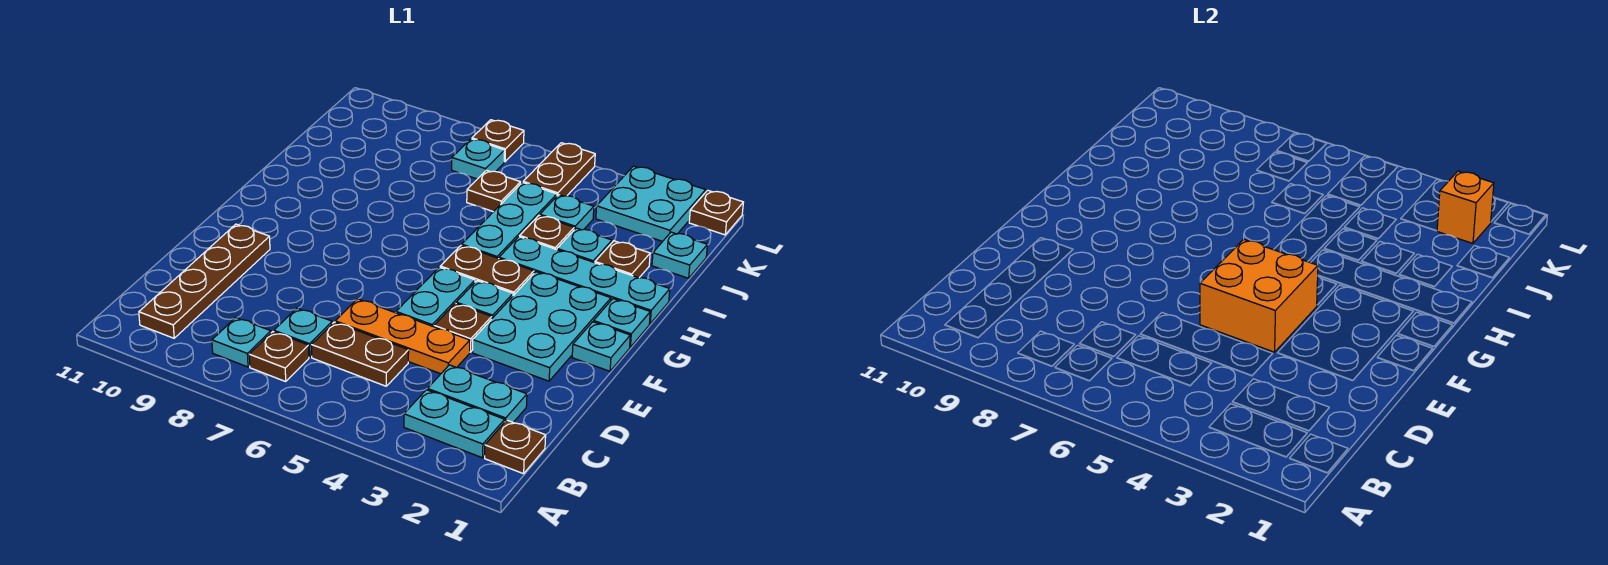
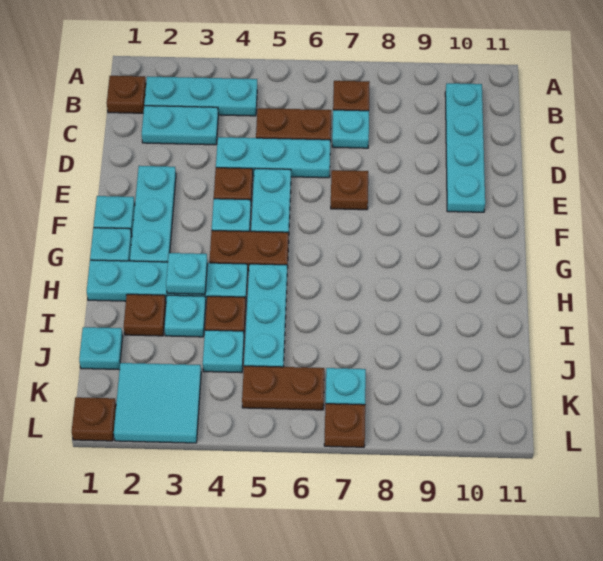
cyan plate B2:B3 level 1 -> cyan plate B2:B4 level 1
cyan plate B8 level 1 -> cyan plate H3 level 2
brown plate B10:E10 level 1 -> cyan plate B10:E10 level 1
orange plate D4:D6 level 1 -> cyan plate D4:D6 level 1
cyan plate E2:G3 level 1 -> cyan plate E2:G2 level 1
orange brick E4:F5 level 2 -> none
brown plate J6 level 1 -> brown plate E7 level 1
cyan plate K2:L3 level 1 -> cyan tile K2:L3 level 1
orange brick K2 level 2 -> none
brown plate K5:L5 level 1 -> brown plate K5:K6 level 1

